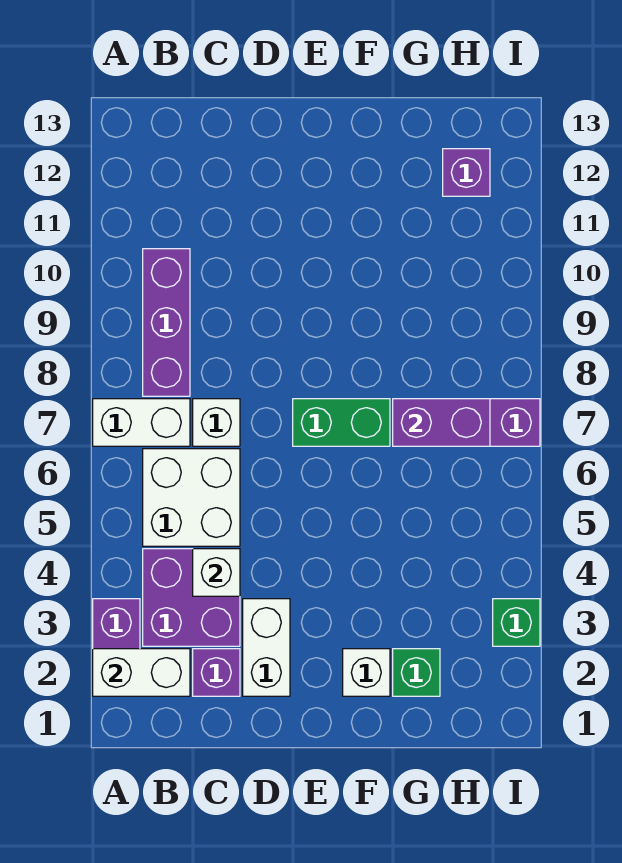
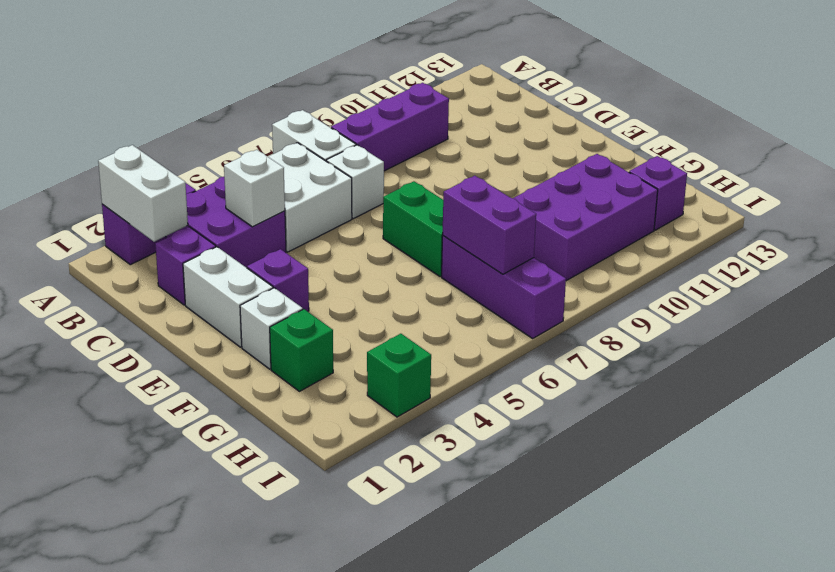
white brick D2:D3 level 1 -> white brick D2:E2 level 1
none -> purple brick E3 level 1
none -> purple brick G9:H11 level 1

